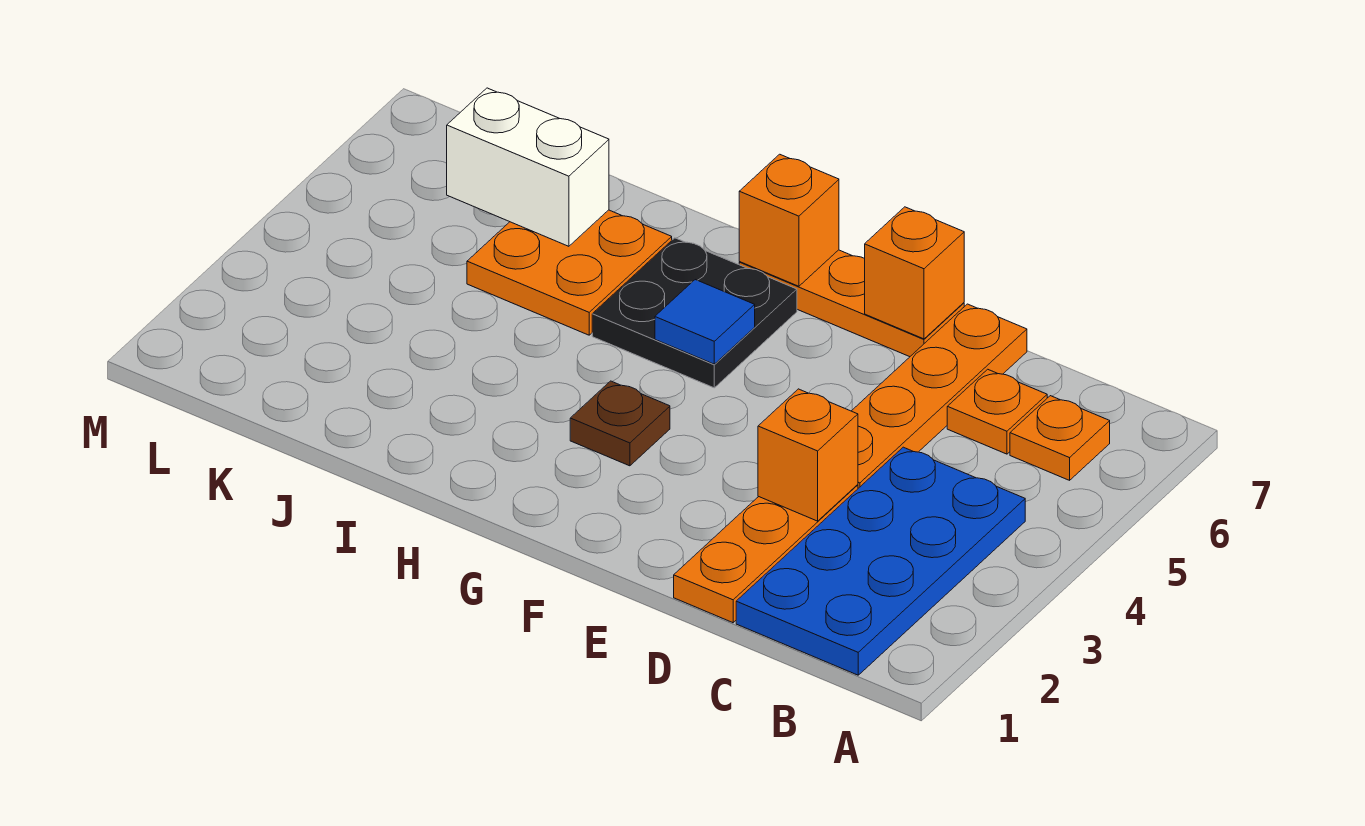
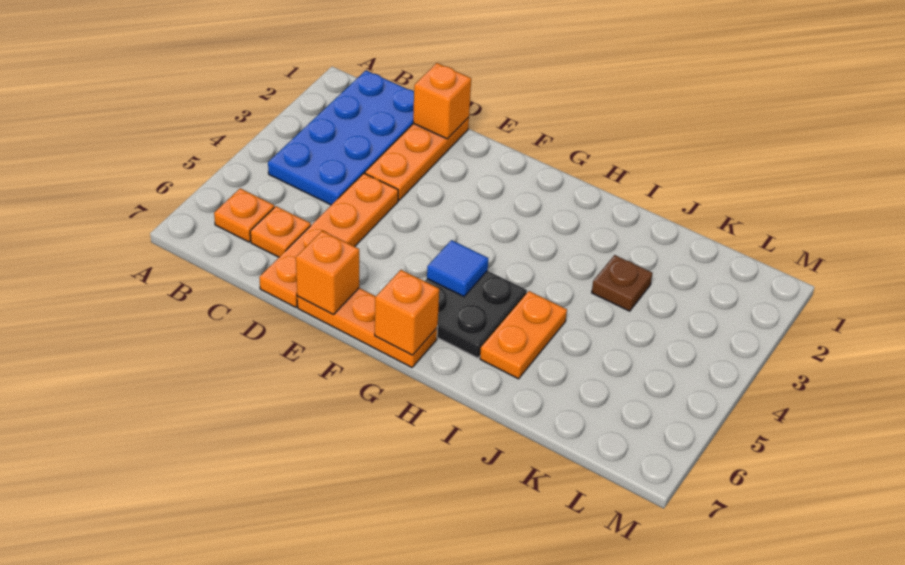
orange brick D3 level 2 -> orange brick D1 level 2
brown plate G3 level 1 -> brown plate J3 level 1
orange plate I5:J6 level 1 -> orange plate I5:I6 level 1
white brick J6:K6 level 2 -> none

